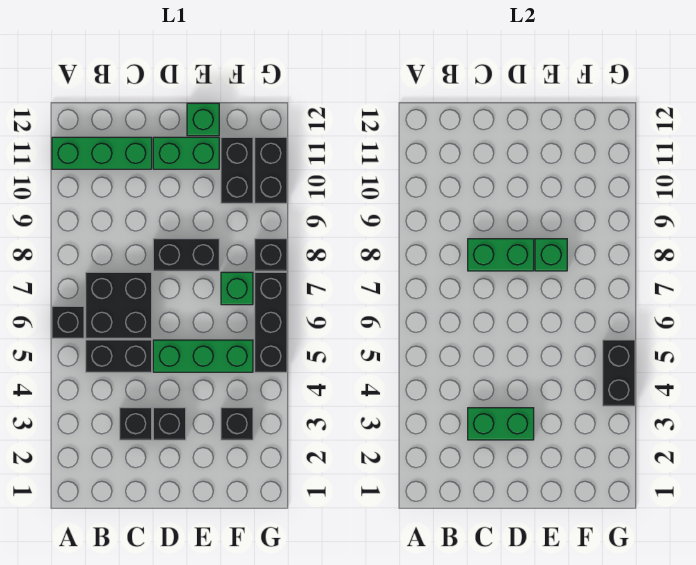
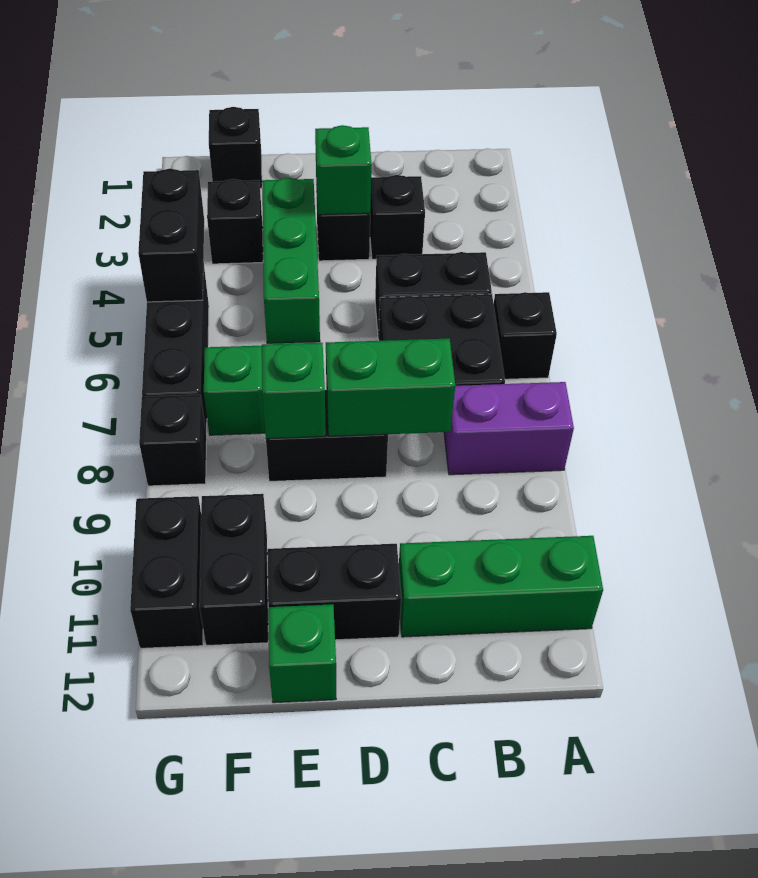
none -> purple brick A8:B8 level 1
green brick C3:D3 level 2 -> green brick D3 level 2
green brick D5:F5 level 1 -> green brick E3:E5 level 1
green brick D11:E11 level 1 -> black brick D11:E11 level 1
none -> black brick F1 level 1

